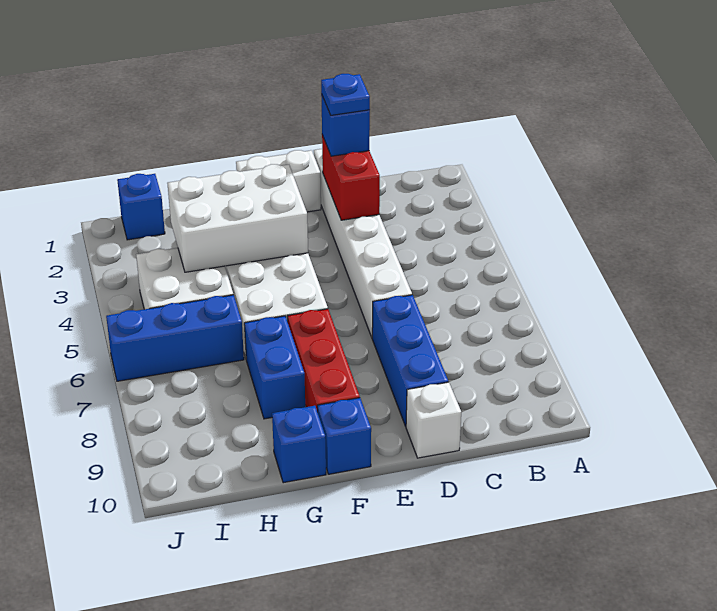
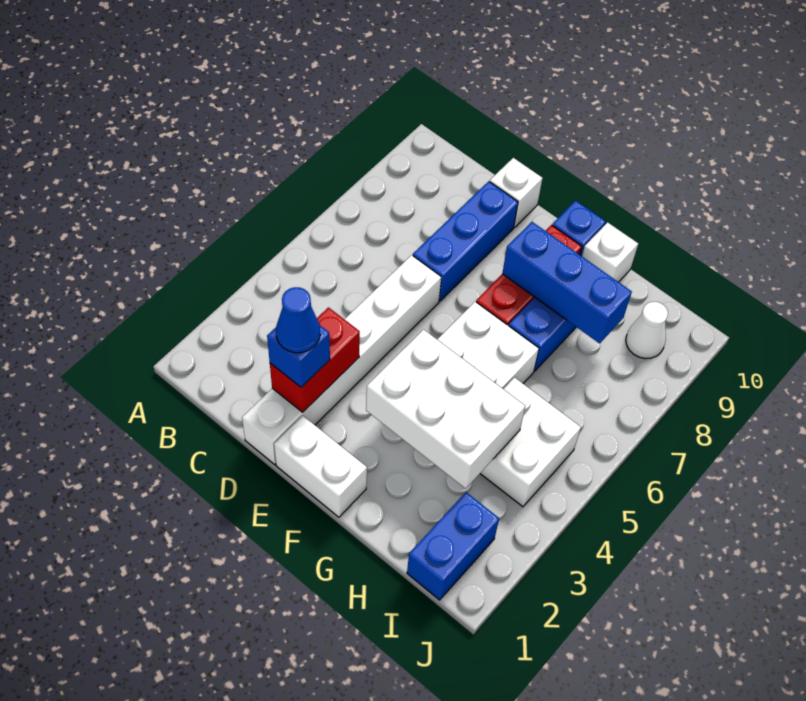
blue plate D2 level 4 -> blue cone D2 level 4
blue brick G10 level 1 -> white brick G10 level 1
blue brick H6:J6 level 1 -> blue brick F8:H8 level 2
blue brick I1 level 1 -> blue brick I1:I2 level 1
none -> white cone I9 level 1

